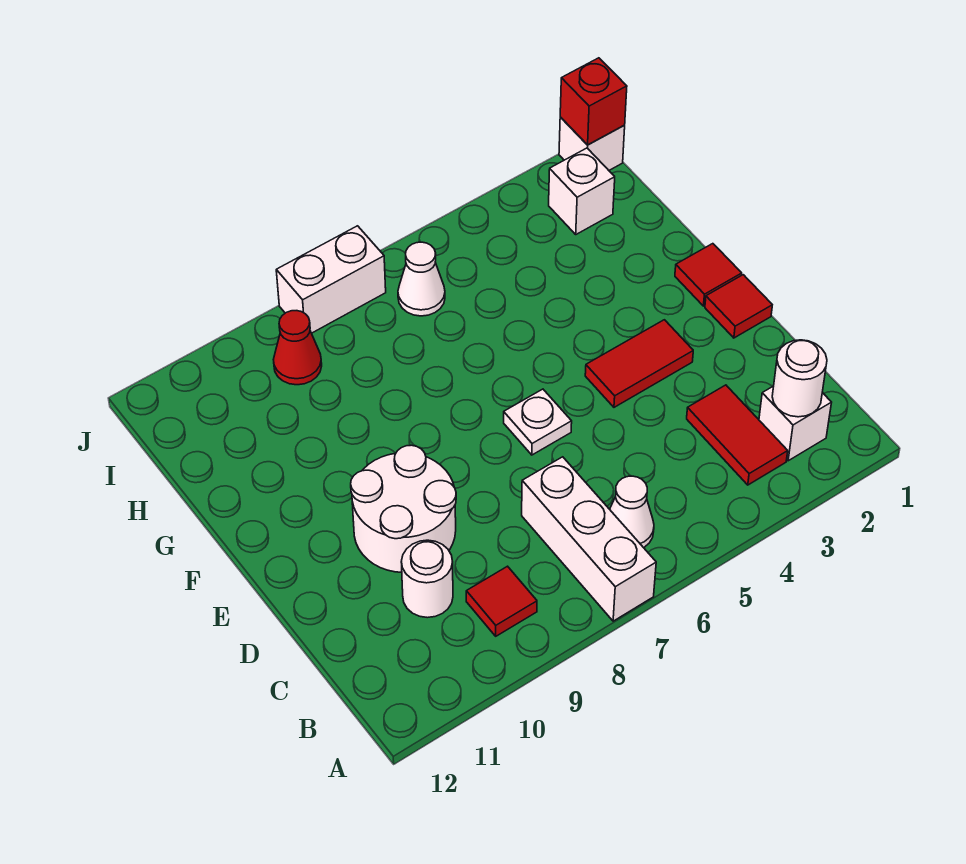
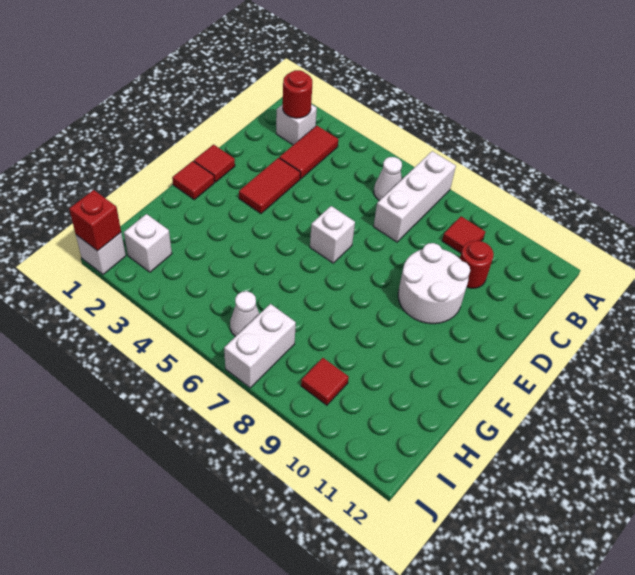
white round brick B2 level 2 -> red round brick B2 level 2
white round brick C10 level 1 -> red round brick C10 level 1
red tile E3:E4 level 1 -> red tile D3:E3 level 1
white plate E6 level 1 -> white brick E6 level 1
red cone I9 level 1 -> red tile I9 level 1
white brick J7:J8 level 1 -> white brick I7:J7 level 1

